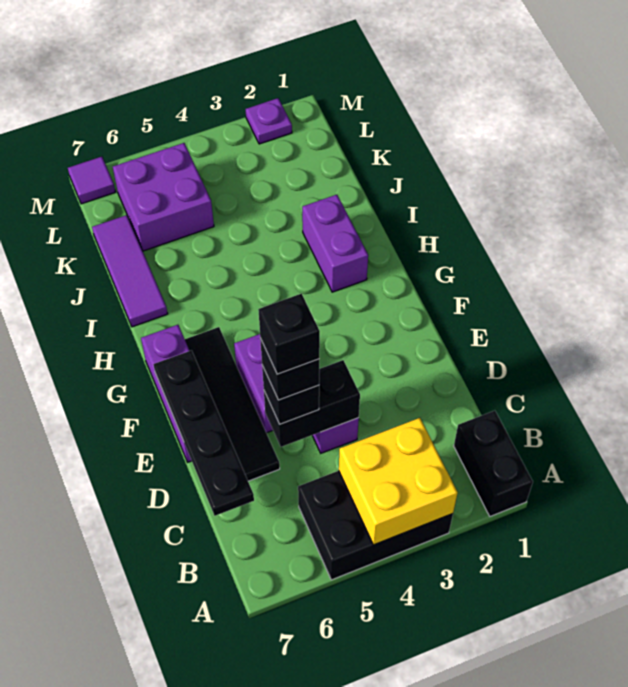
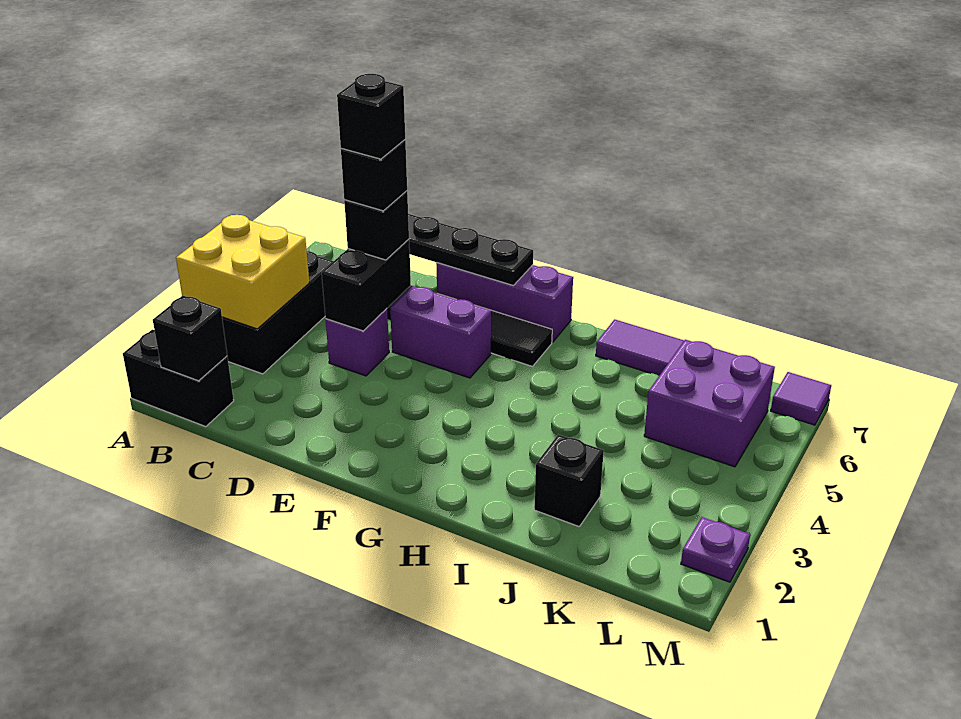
none -> black brick B1 level 2
purple brick H2:I2 level 1 -> none
none -> black brick J2 level 1

